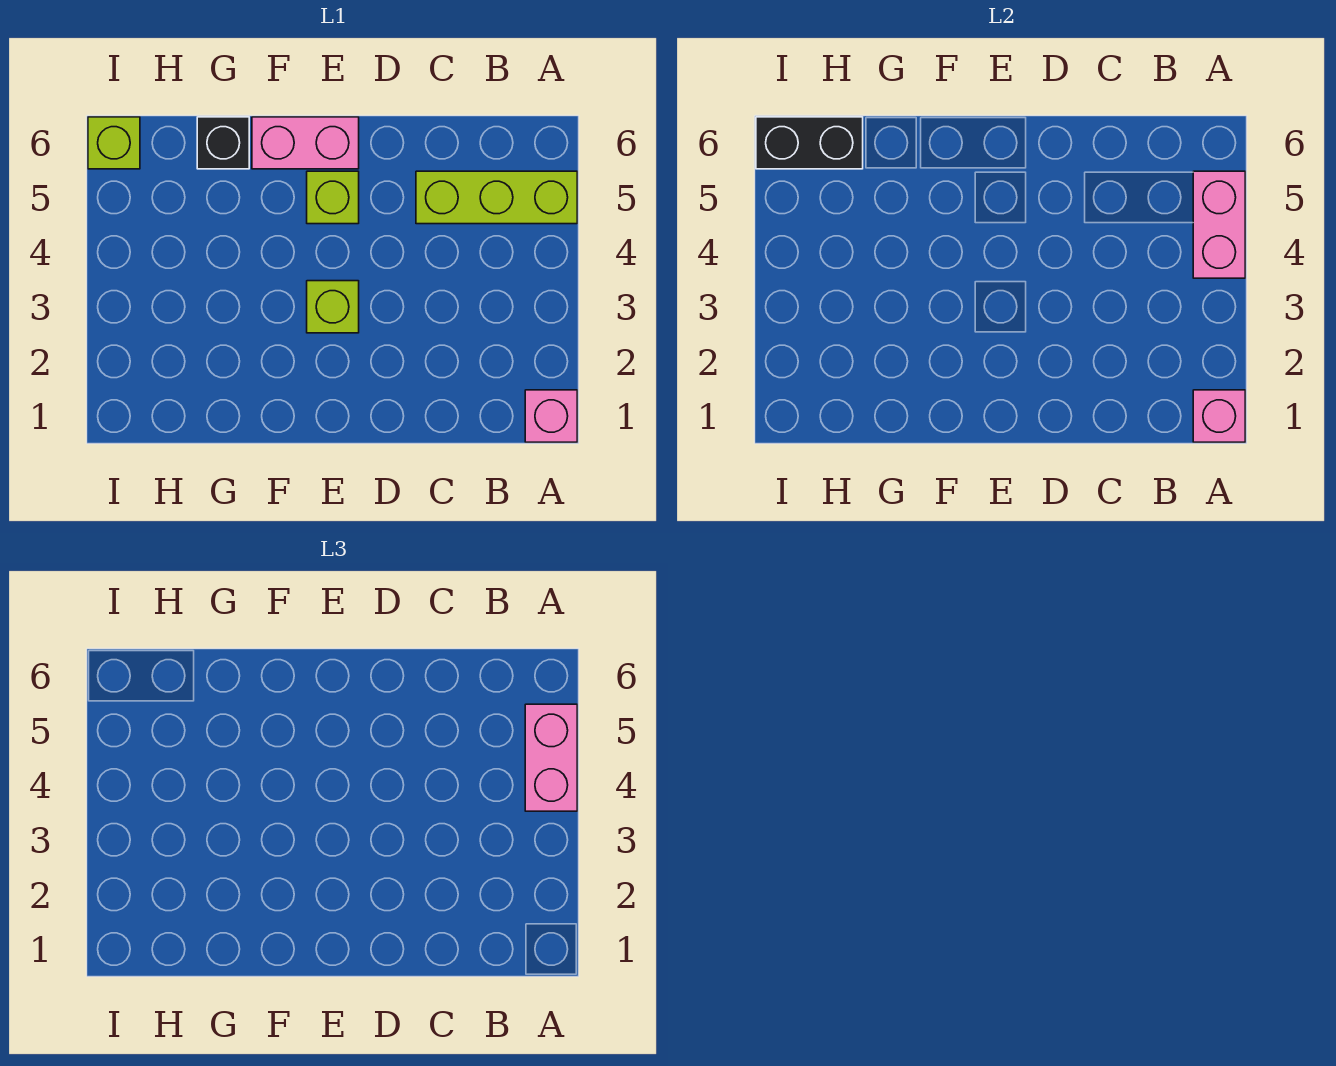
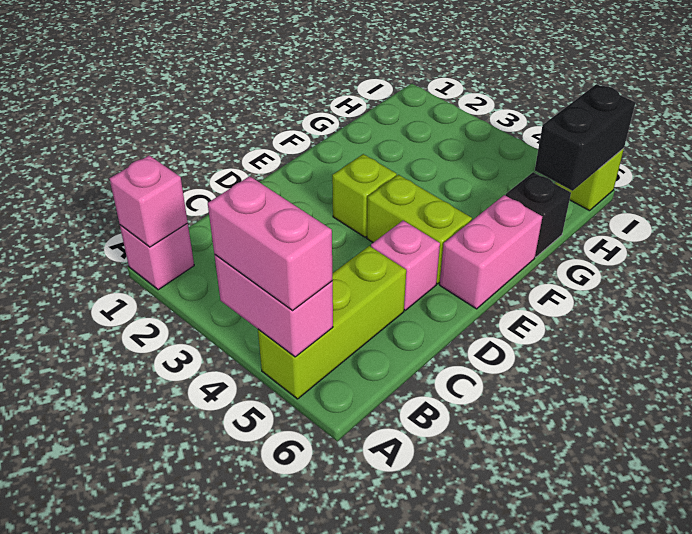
none -> pink brick D5 level 1
lime brick E5 level 1 -> lime brick E4:E5 level 1

